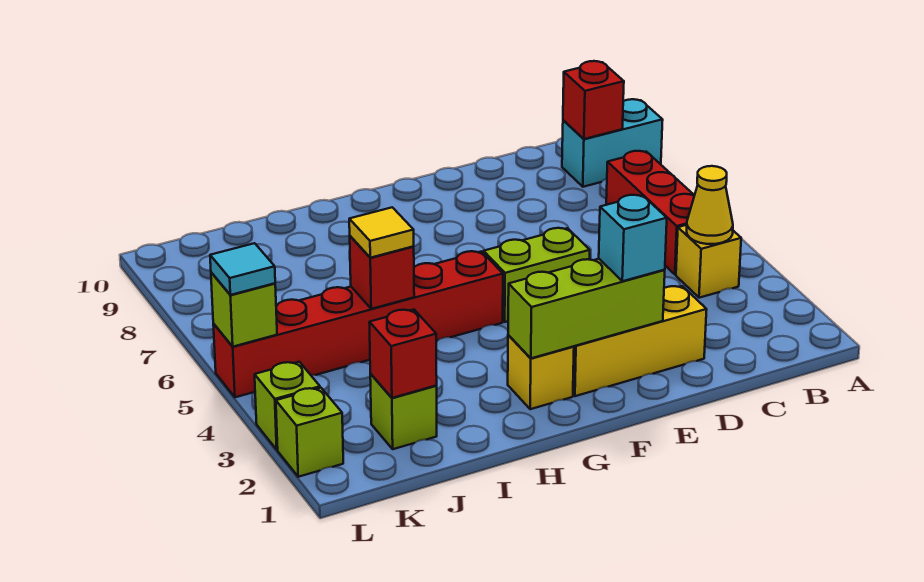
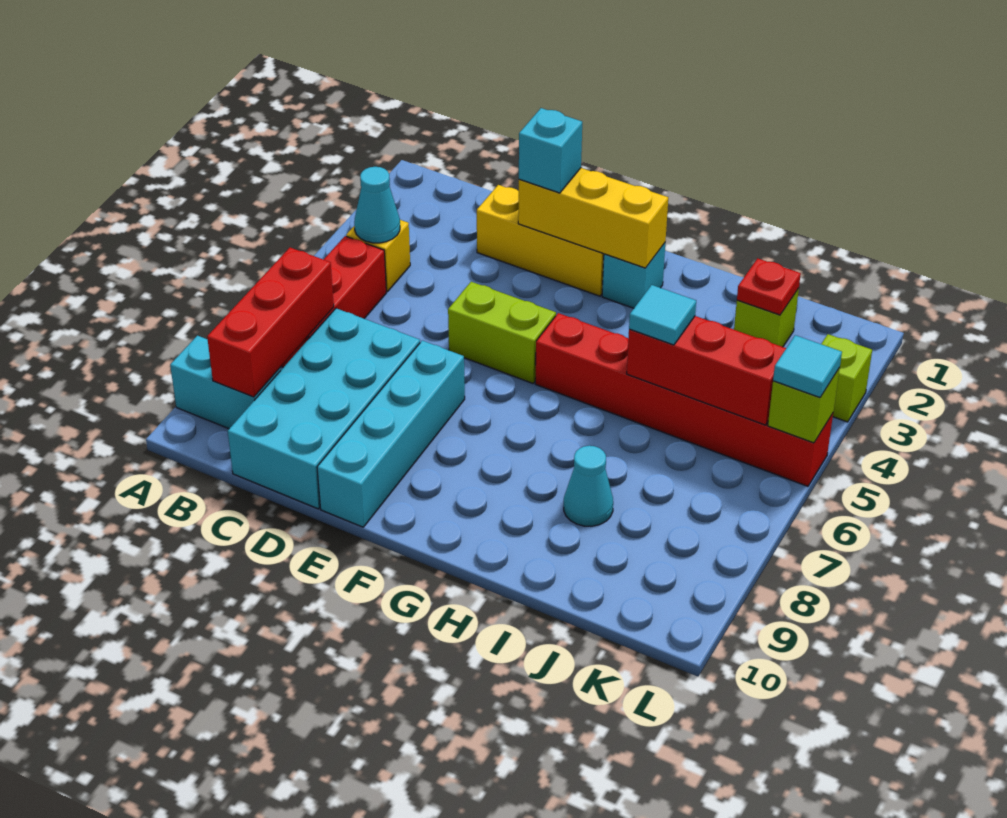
yellow cone B4 level 2 -> cyan cone B4 level 2
red brick B9 level 2 -> red brick B7:B9 level 2
none -> cyan brick C7:D10 level 1
lime brick E2:G2 level 2 -> yellow brick E2:G2 level 2
none -> cyan brick E7:E10 level 1
yellow brick G2 level 1 -> cyan brick G2 level 1
red brick I5 level 2 -> red brick I5:K5 level 2
yellow tile I5 level 3 -> cyan tile I5 level 3
none -> cyan cone I8 level 1
red brick J2 level 2 -> red plate J2 level 2
lime brick L2 level 1 -> none

